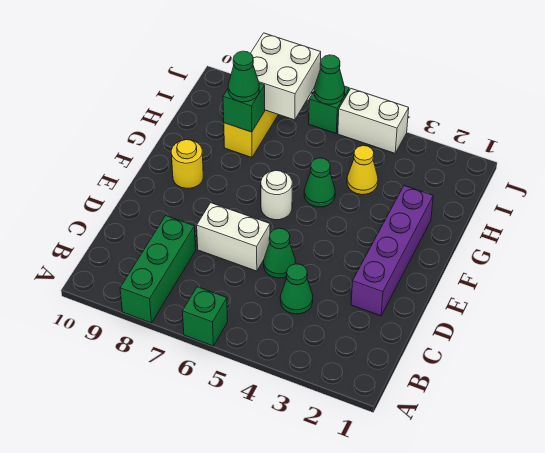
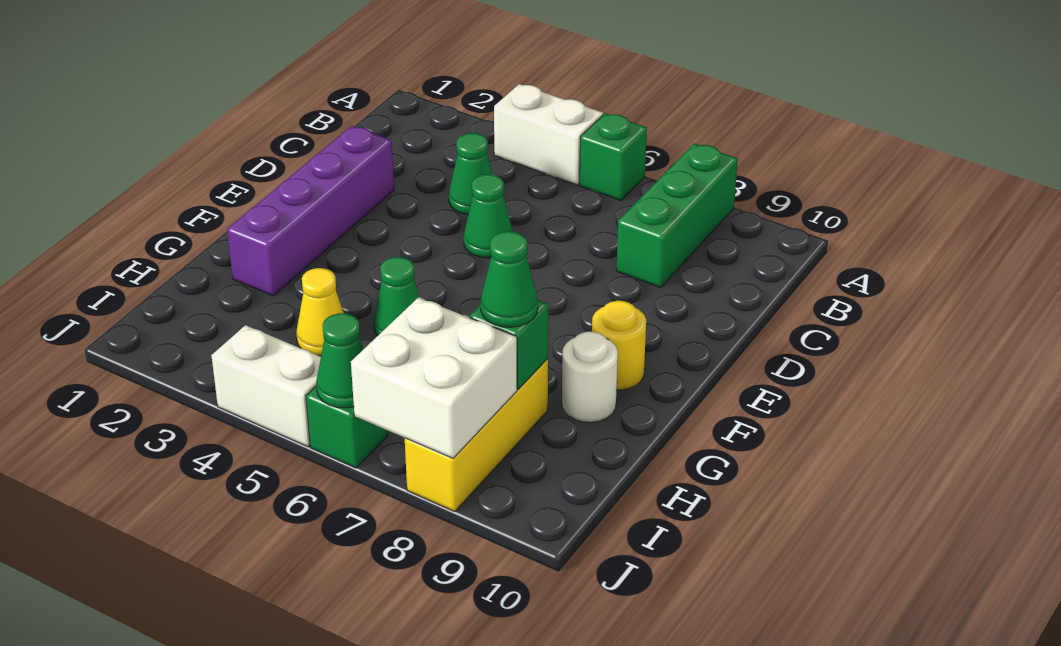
white brick D6:D7 level 1 -> white brick A4:A5 level 1
white round brick F6 level 1 -> white round brick G9 level 1

